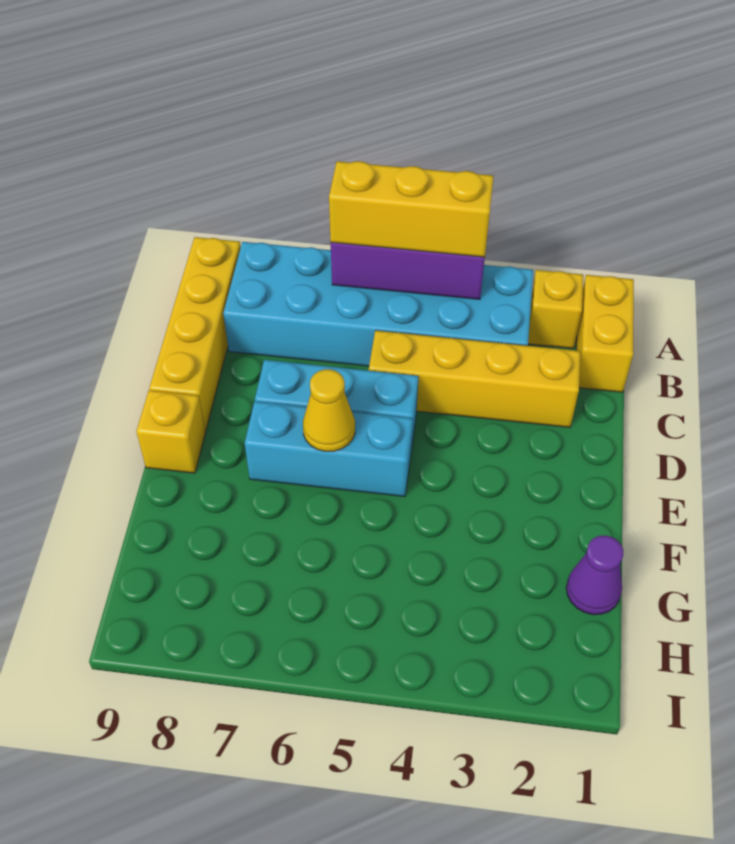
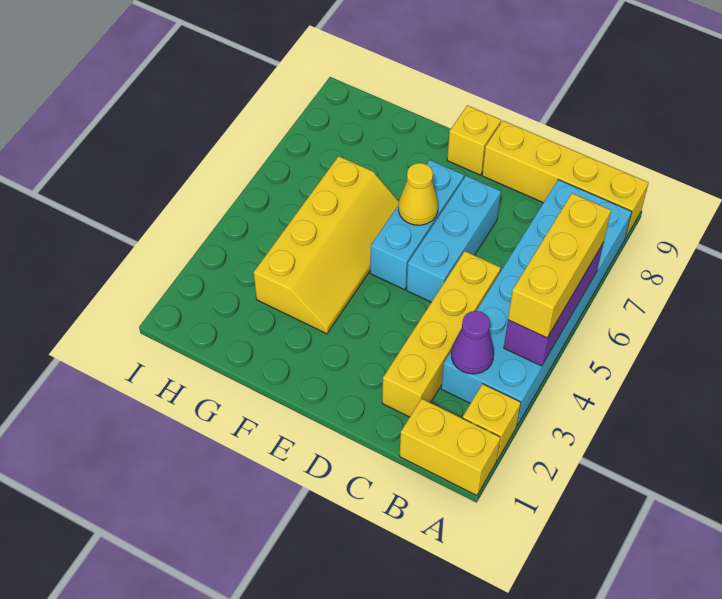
none -> yellow slope F3:G6 level 1 top G
purple cone G1 level 1 -> purple cone B3 level 2

